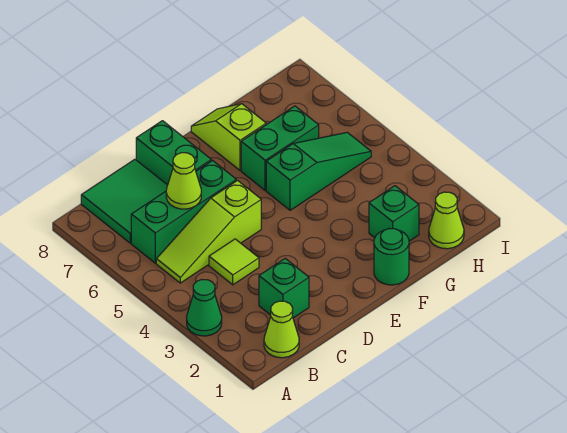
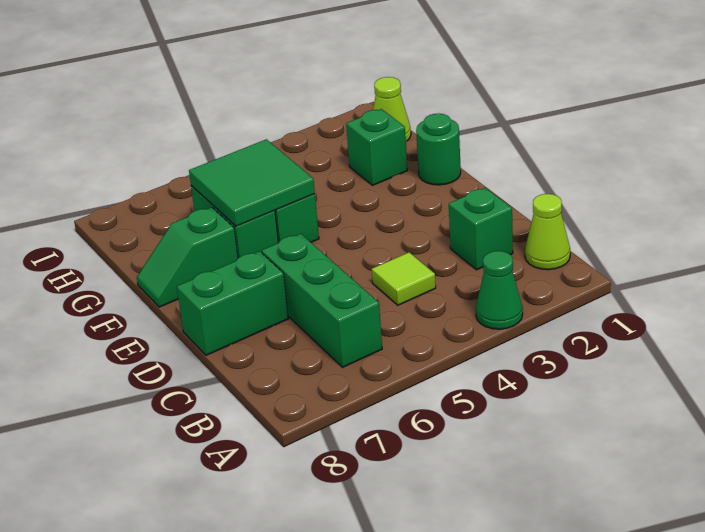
lime slope B5:D5 level 1 top D -> none
green tile B7:C8 level 1 -> green tile F5:G6 level 2
lime cone C6 level 2 -> none
lime slope F7:F8 level 1 top 7 -> green slope F7:F8 level 1 top 7

